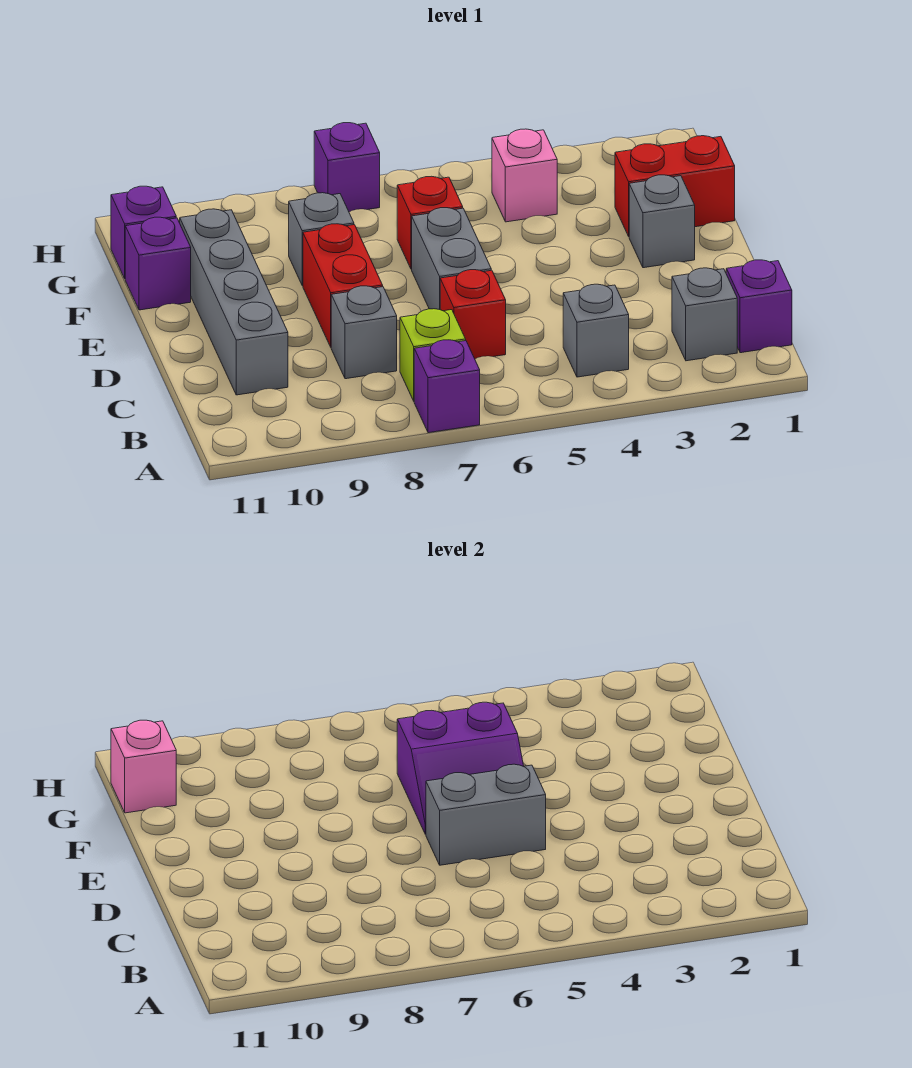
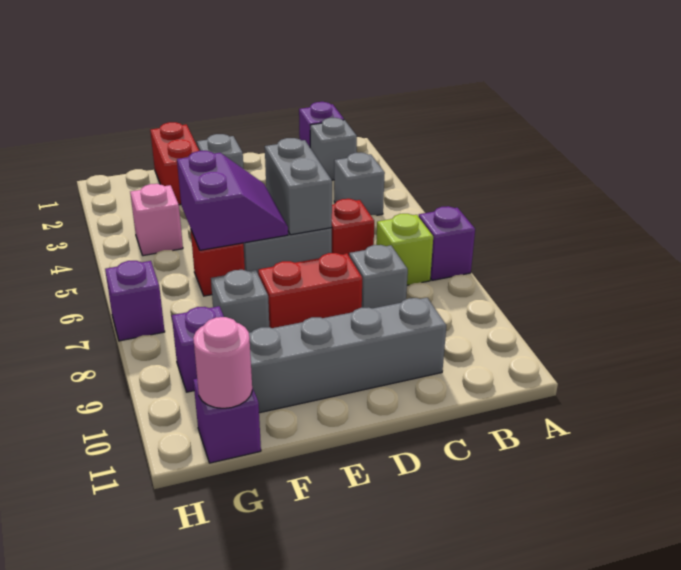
purple brick F11 level 1 -> purple brick G9 level 1
pink brick G11 level 2 -> pink round brick G11 level 2

